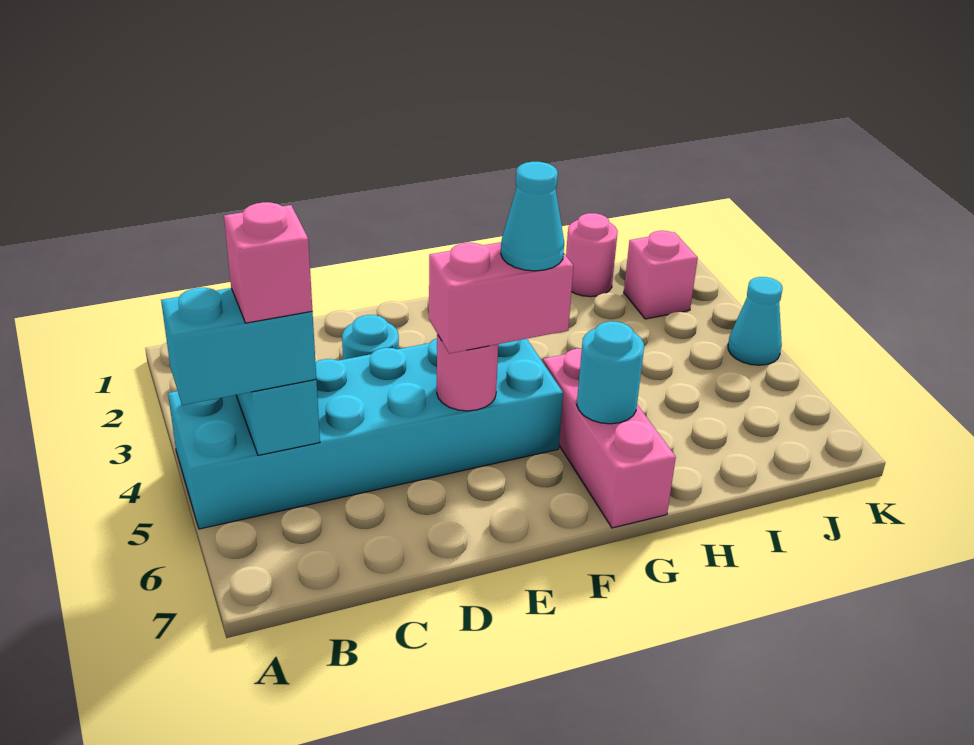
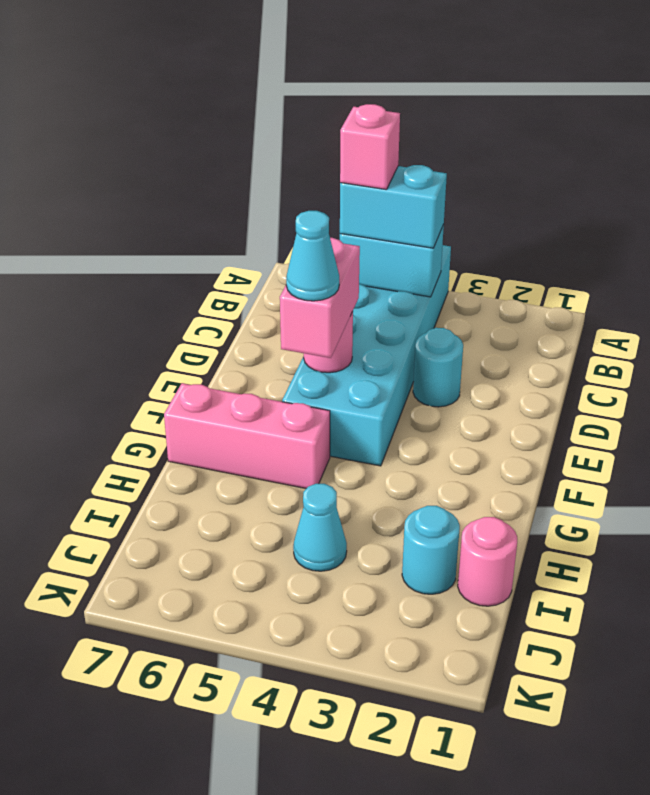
cyan brick A5:B5 level 3 -> cyan brick B4:B5 level 3
cyan round brick G6 level 2 -> cyan round brick I2 level 1
pink brick J2 level 1 -> none
cyan cone K4 level 1 -> cyan cone I4 level 1

